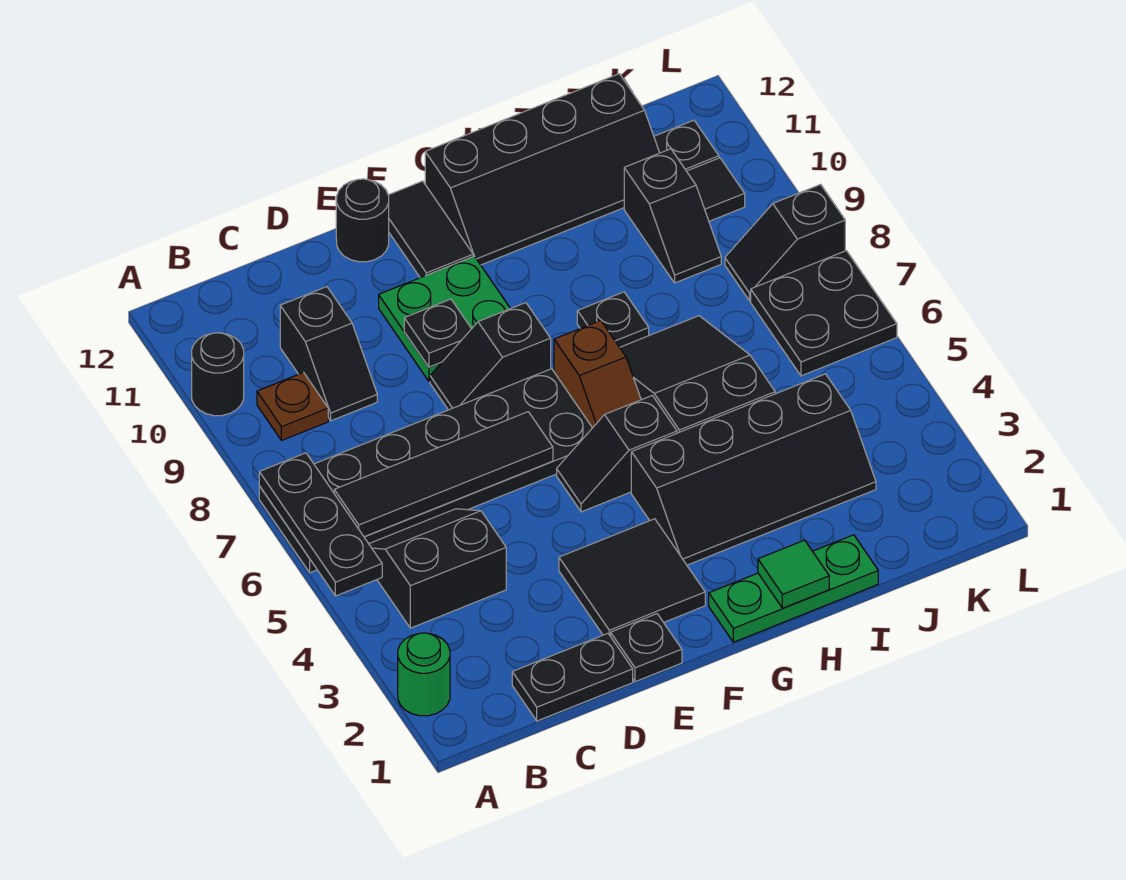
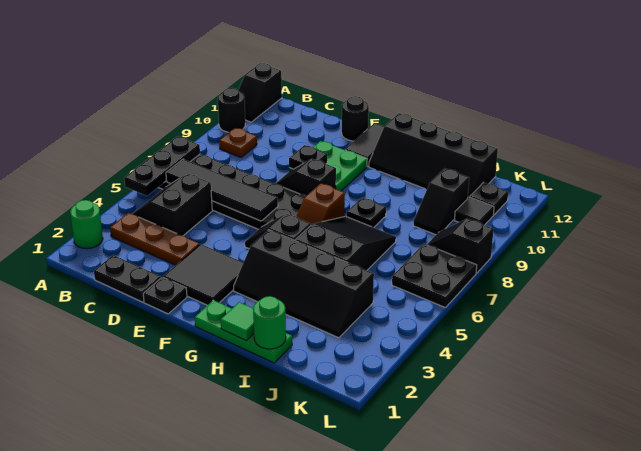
none -> brown plate B3:D3 level 1
black slope B4:C5 level 1 top 4 -> black slope B4:C5 level 1 top C
black slope C9:C10 level 1 top 10 -> black slope A11:A12 level 1 top 12
none -> green round brick I1 level 2

